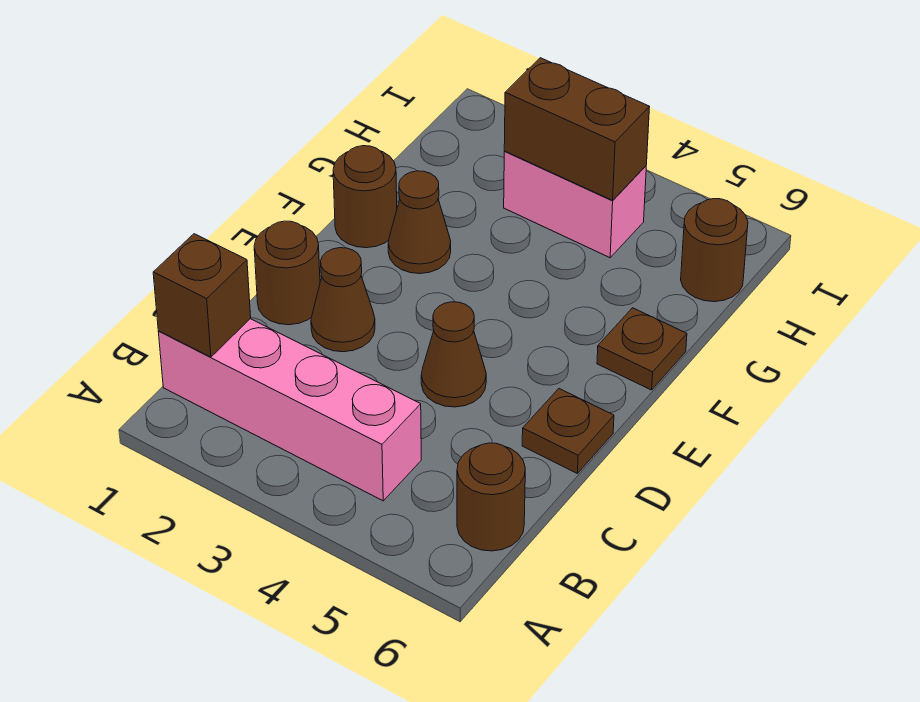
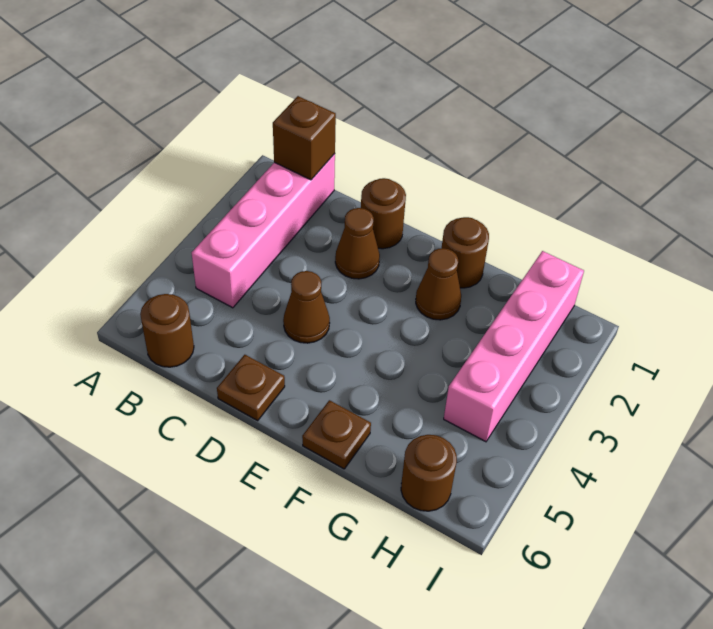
pink brick H3:H4 level 1 -> pink brick H1:H4 level 1
brown brick H3:H4 level 2 -> none

